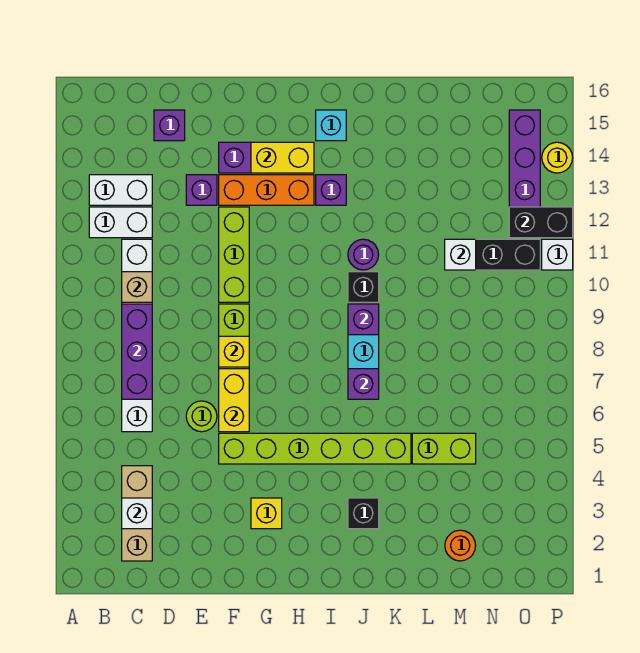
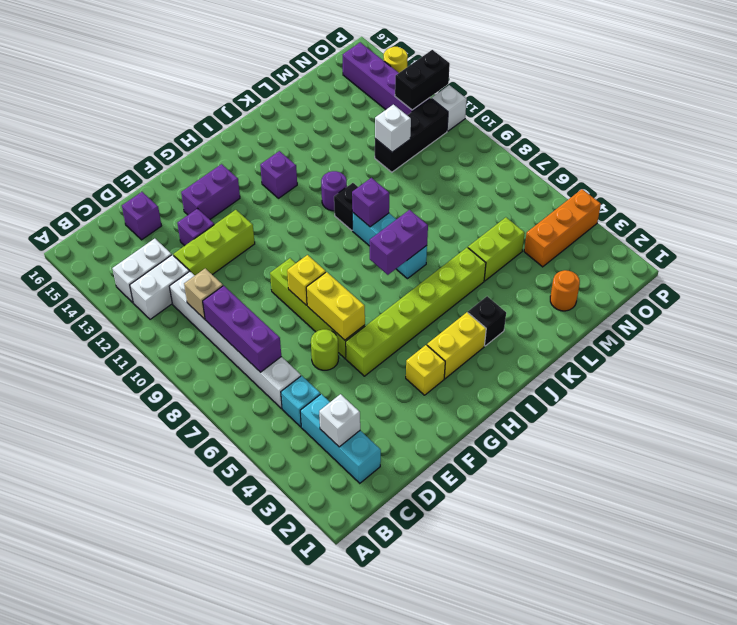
tan brick C2:C4 level 1 -> cyan brick C2:C4 level 1
lime brick F10:F12 level 1 -> lime brick D12:F12 level 1
orange brick F13:H13 level 1 -> orange brick N4:P4 level 1
yellow brick G14:H14 level 2 -> yellow brick H3:I3 level 1
cyan brick I15 level 1 -> cyan brick C5 level 1
purple brick J7 level 2 -> purple brick I7:J7 level 2

